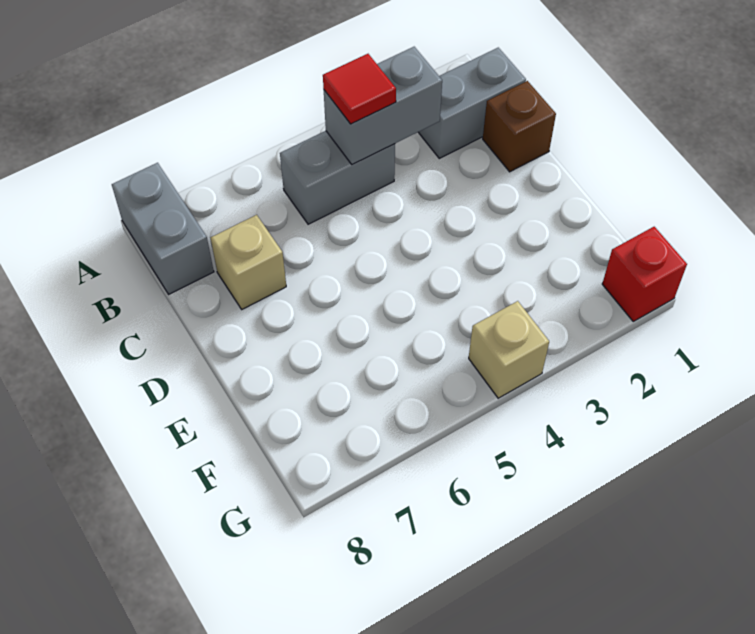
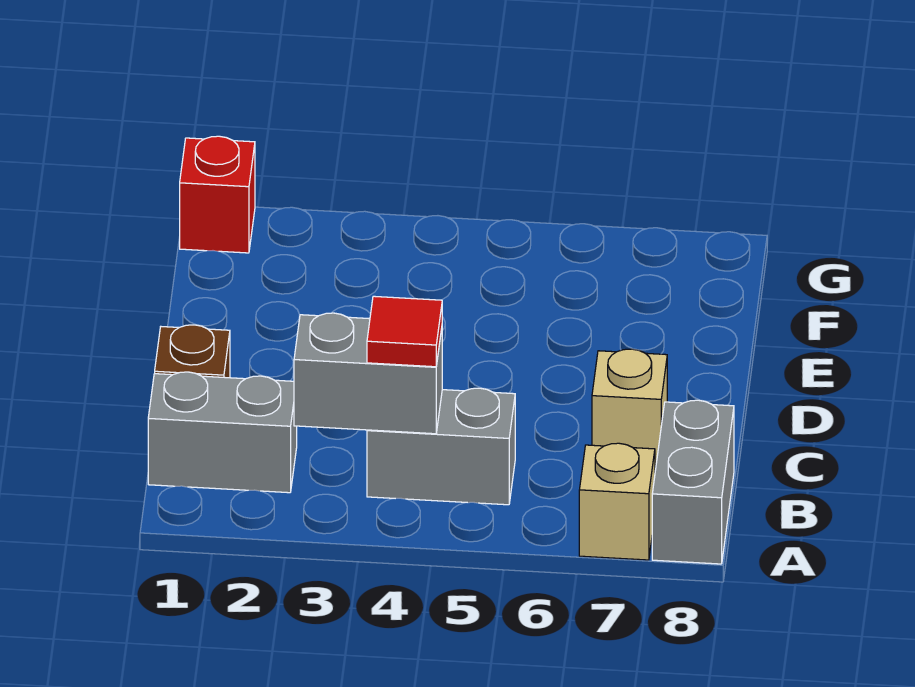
tan brick G4 level 1 -> tan brick A7 level 1

